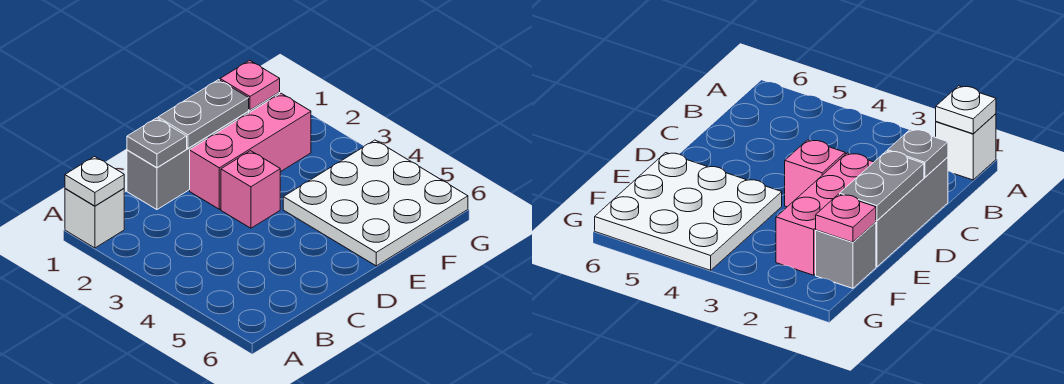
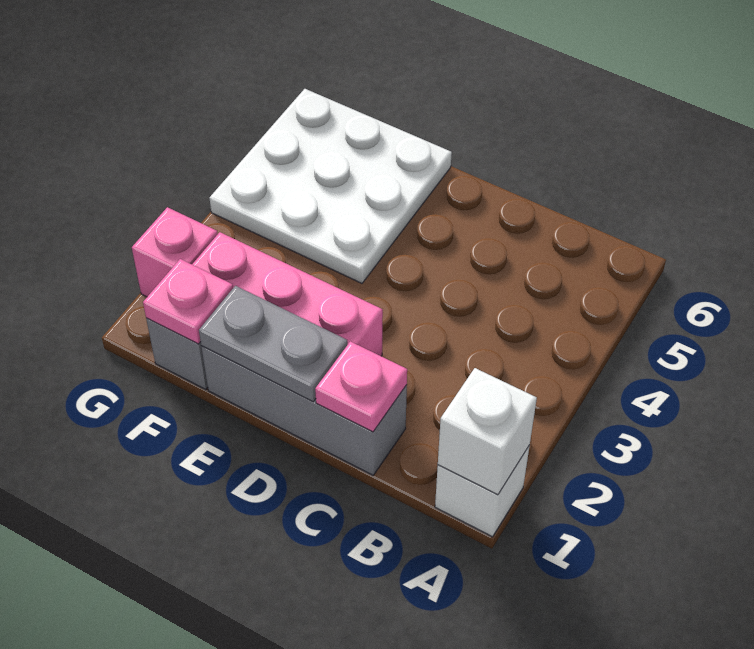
white plate A1 level 2 -> white brick A1 level 2
grey plate C1 level 2 -> pink plate C1 level 2
pink brick D3 level 1 -> pink brick G2 level 1

